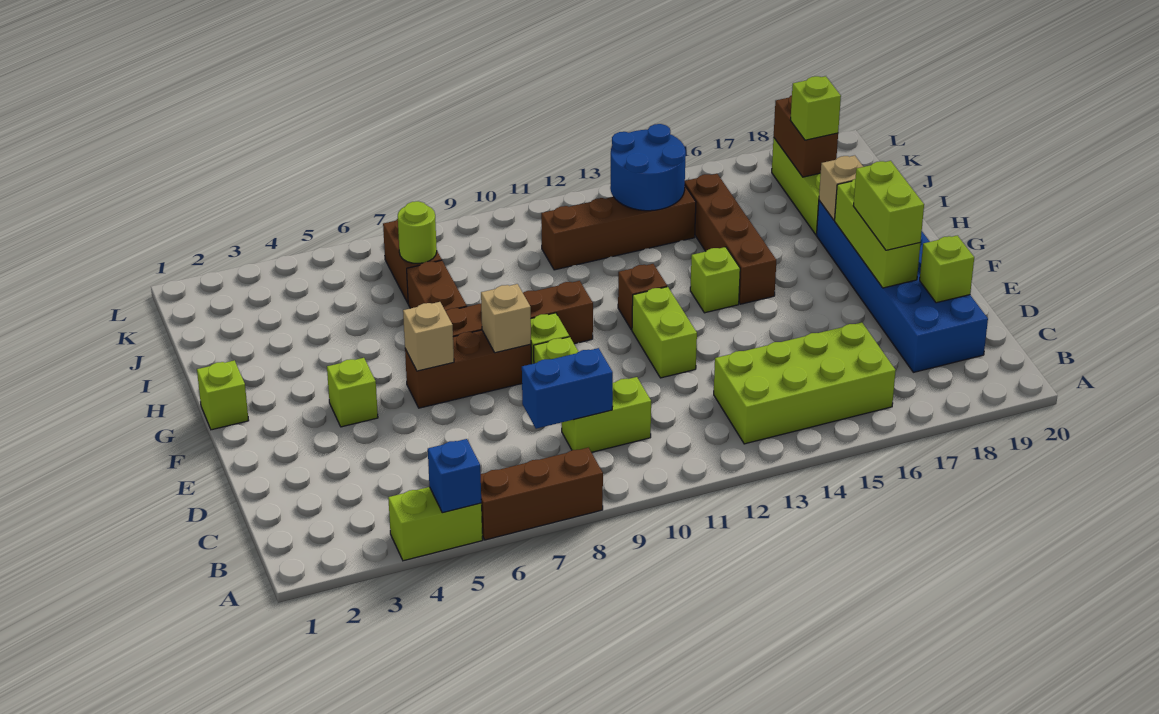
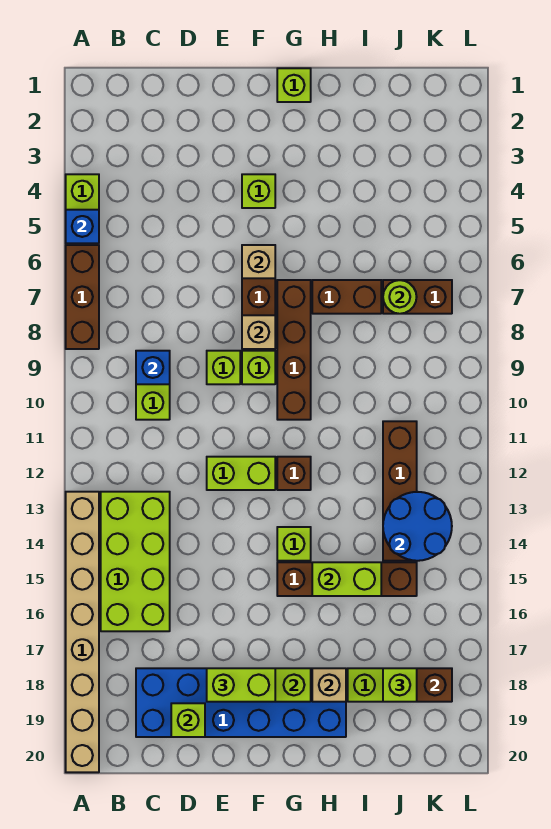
none -> tan brick A13:A20 level 1
blue brick C8:C9 level 2 -> blue brick C9 level 2
none -> lime brick H15:I15 level 2

